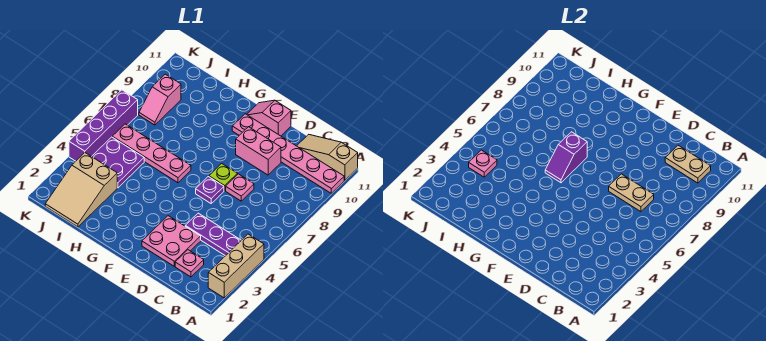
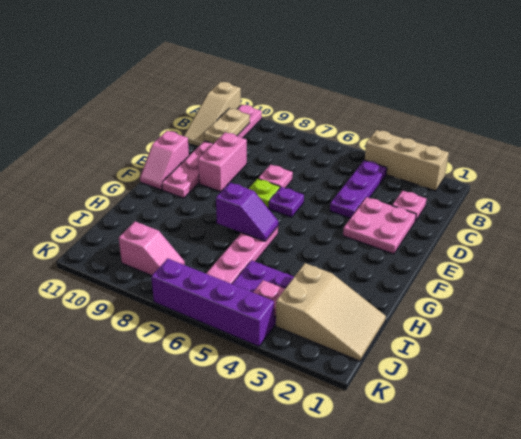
tan plate C7:D7 level 2 -> none

